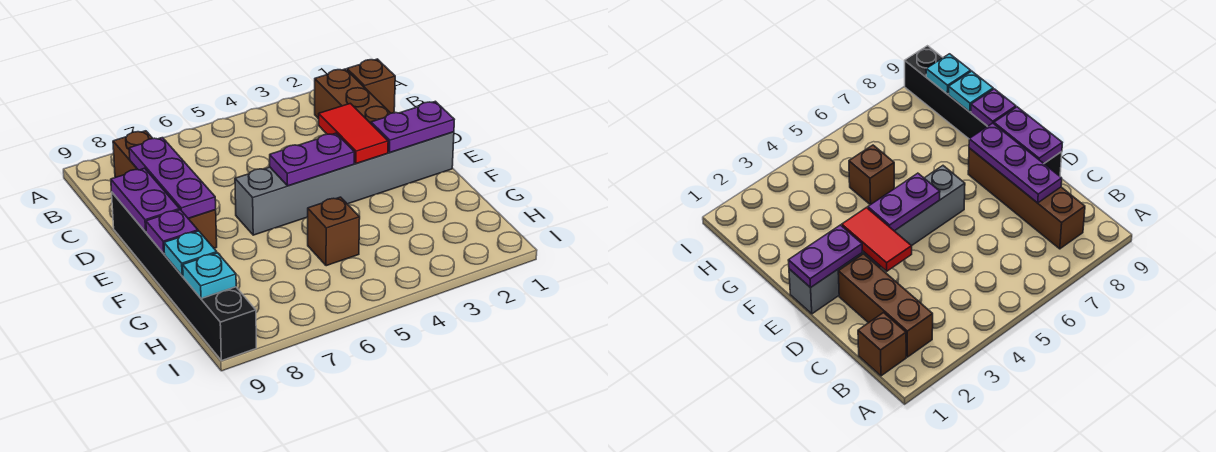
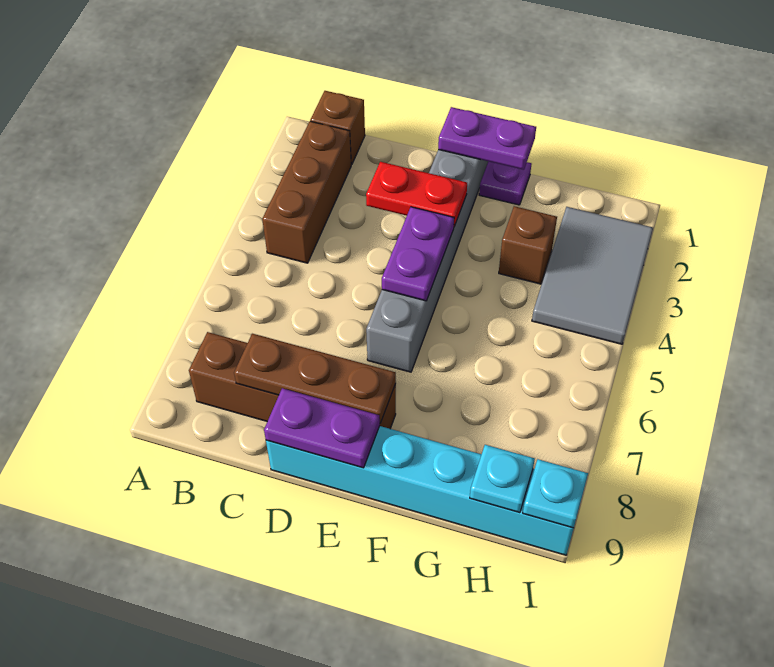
brown brick B2:D2 level 1 -> brown brick B2:B4 level 1
purple plate C8:E8 level 2 -> brown plate C8:E8 level 2
red tile D3:E3 level 2 -> red plate D3:E3 level 2
black brick D9:I9 level 1 -> cyan brick D9:I9 level 1
purple plate E1:E2 level 2 -> purple plate E1:F1 level 2
purple plate F9 level 2 -> purple plate F1 level 1
brown brick G5 level 1 -> brown brick G3 level 1
cyan plate G9 level 2 -> cyan plate I9 level 2
none -> grey tile H2:I4 level 1

